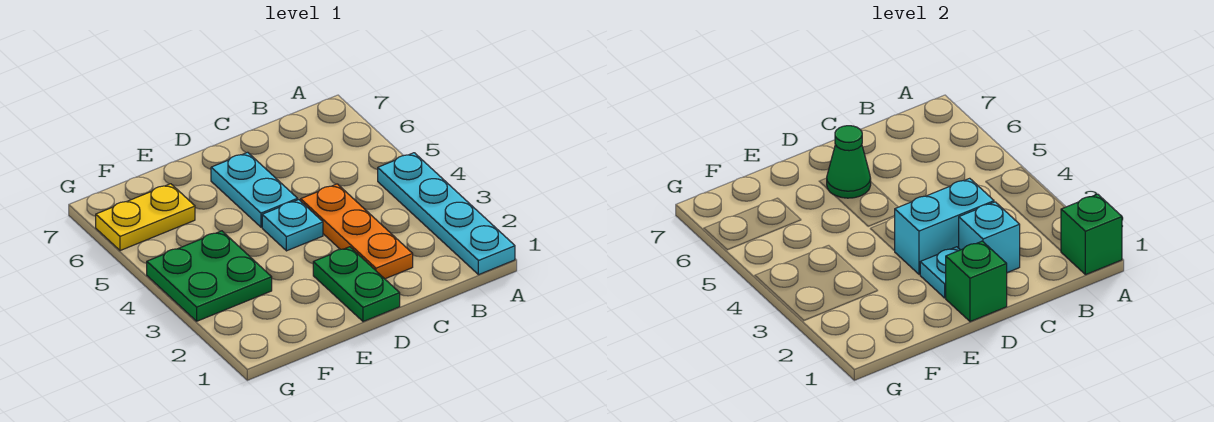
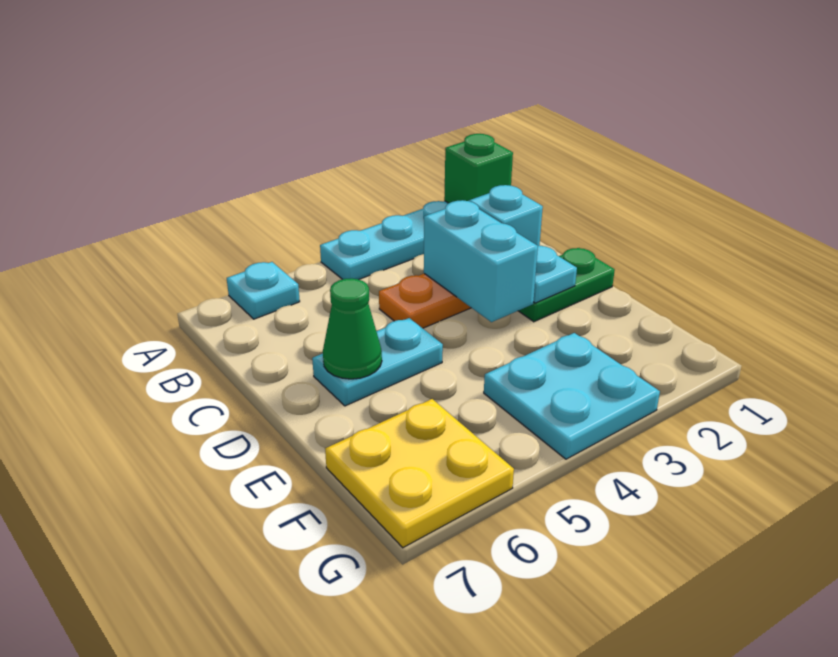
green brick D1 level 2 -> none
cyan plate D4 level 1 -> cyan plate A6 level 1
green plate F3:G4 level 1 -> cyan plate F3:G4 level 1
yellow plate F6:G6 level 1 -> yellow plate F6:G7 level 1

